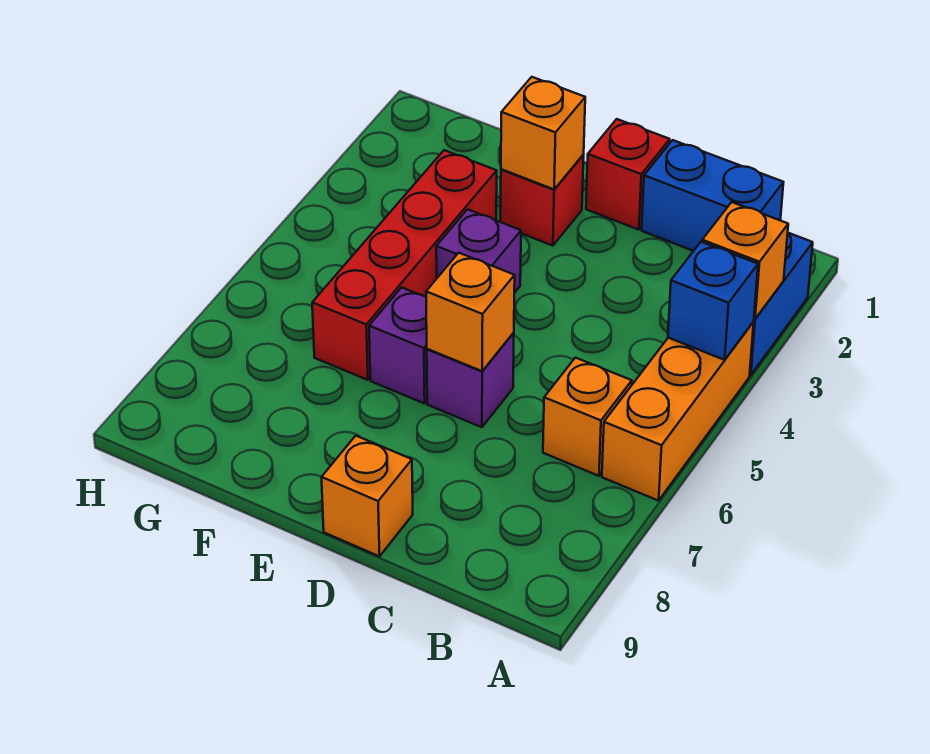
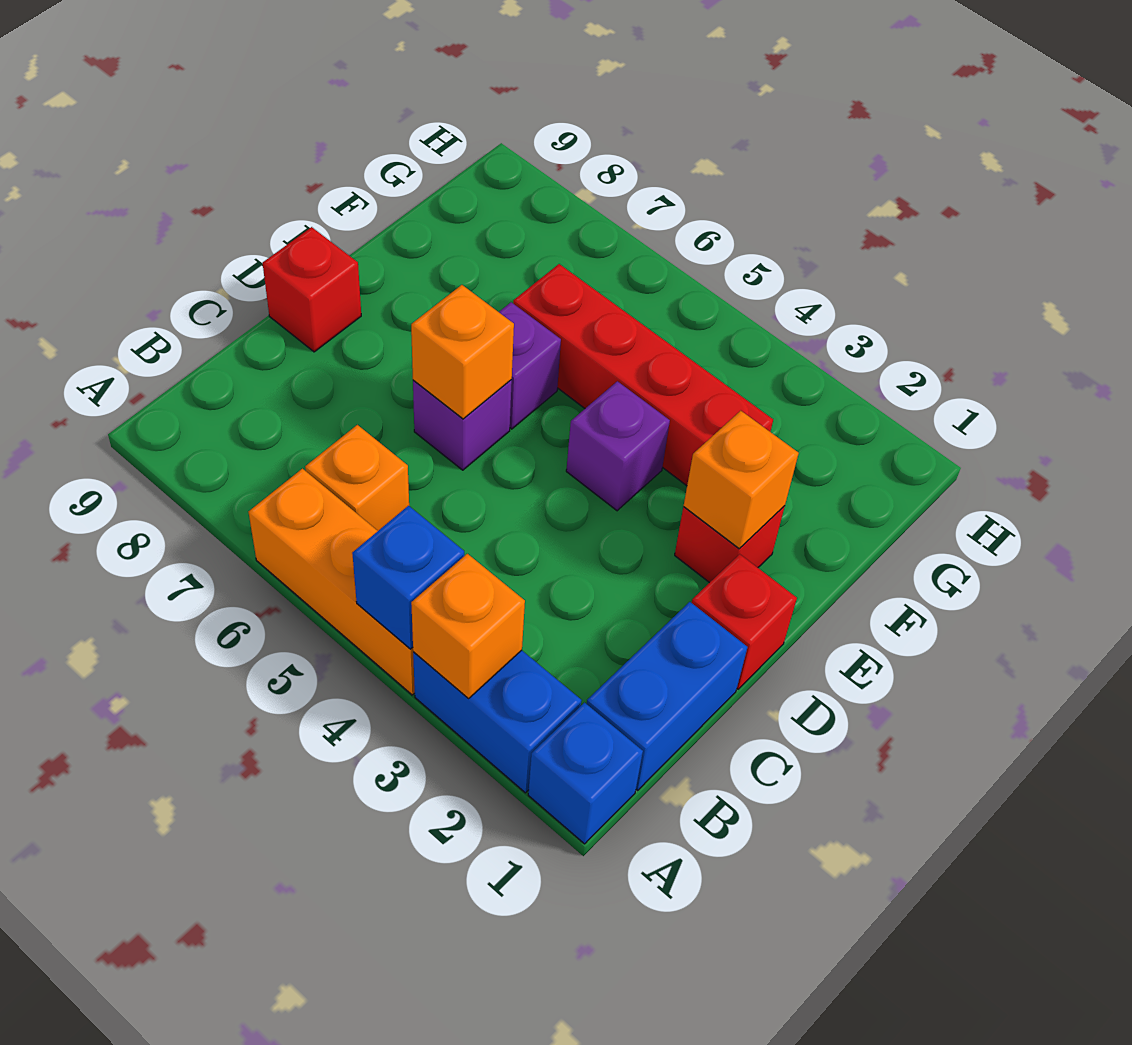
none -> blue brick A1 level 1
orange brick D9 level 1 -> red brick D9 level 1

